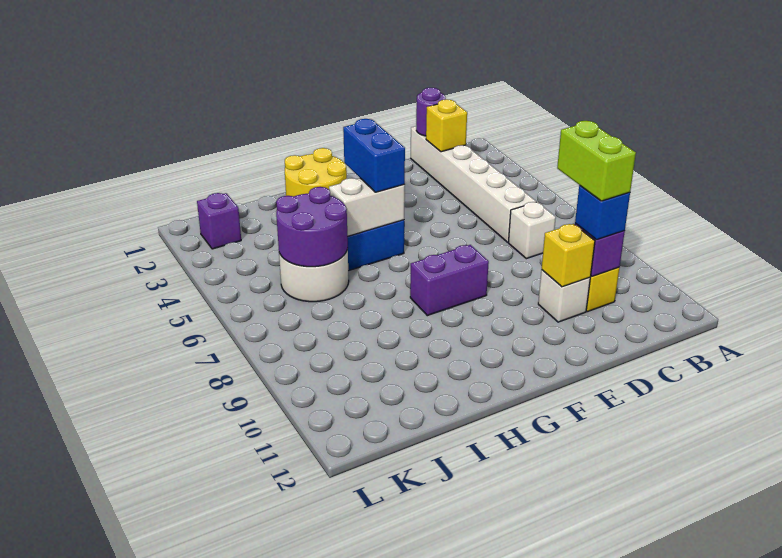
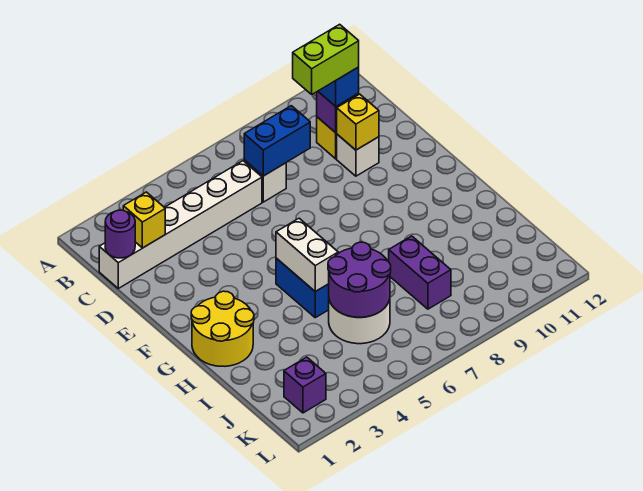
purple brick F8:G8 level 1 -> purple brick I8:J8 level 1
blue brick G4:G5 level 3 -> blue brick C7:C8 level 2

